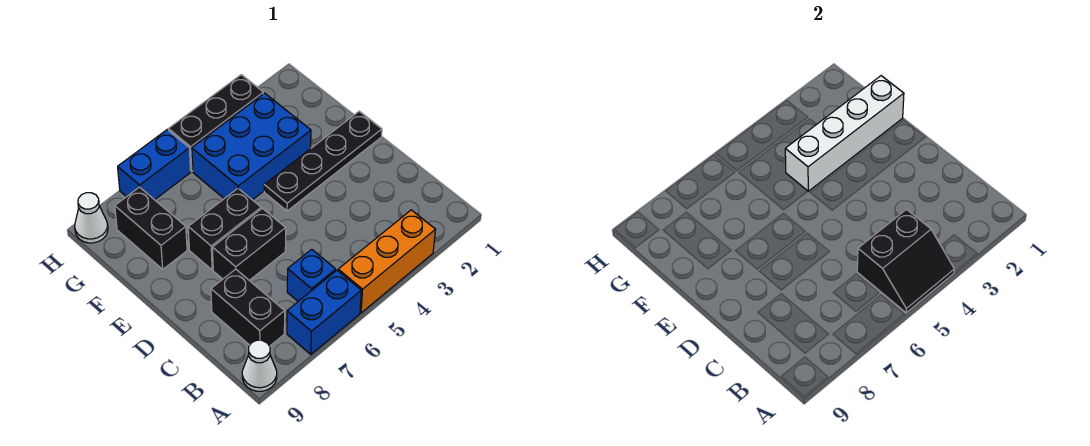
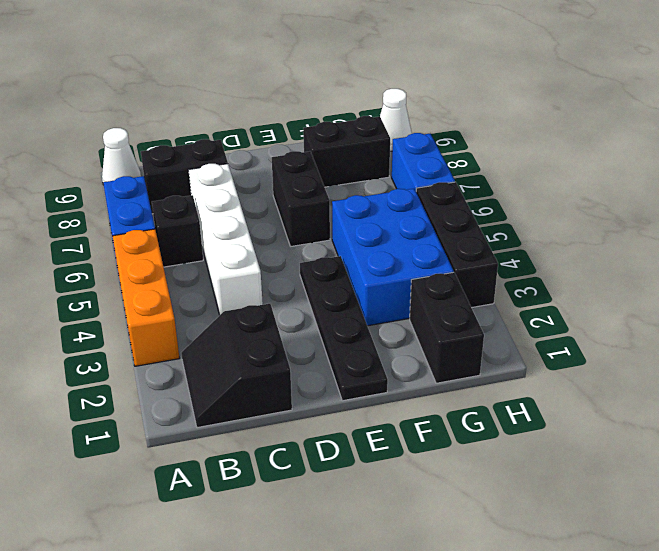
black slope A4:B5 level 2 top B -> black slope B1:C2 level 1 top C
blue brick B6 level 1 -> black brick B6 level 1
black brick D6:D7 level 1 -> black brick G1:G2 level 1
white brick F1:F4 level 2 -> white brick C4:C7 level 1

